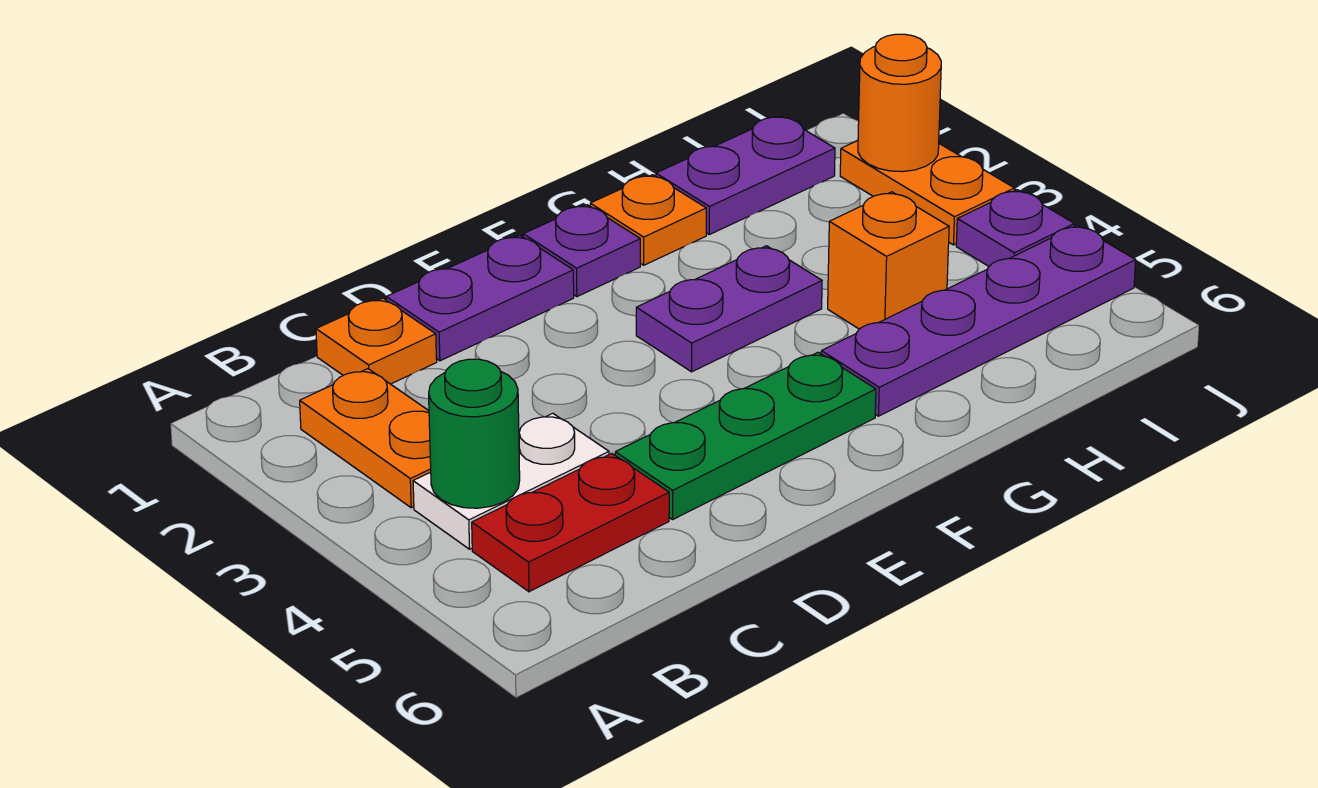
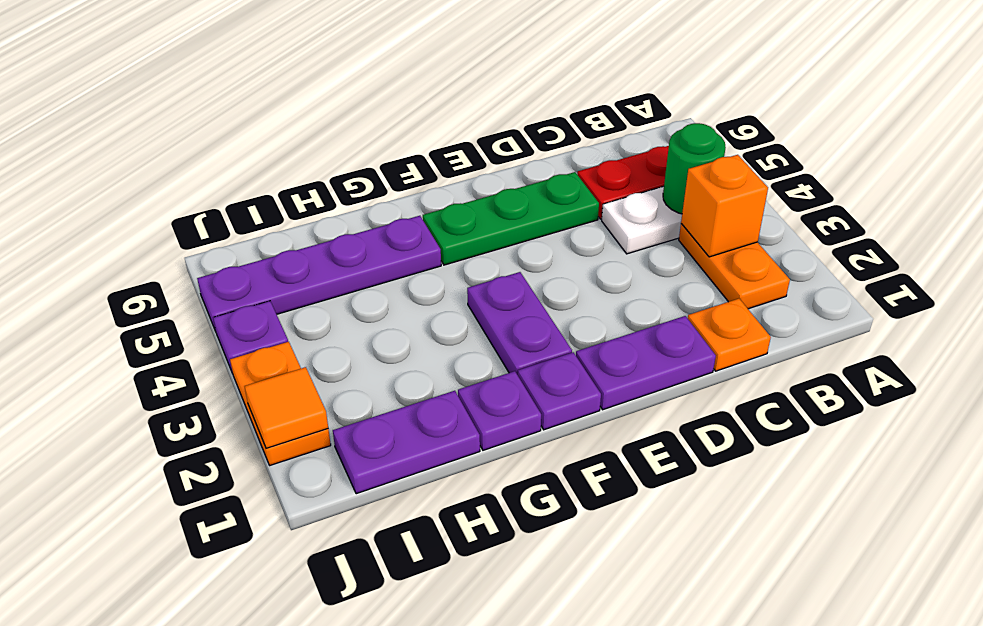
purple plate F3:G3 level 1 -> purple plate F2:F3 level 1
orange plate G1 level 1 -> purple plate G1 level 1
orange brick H4 level 1 -> orange brick B3 level 2
orange round brick J2 level 2 -> orange tile J2 level 2

